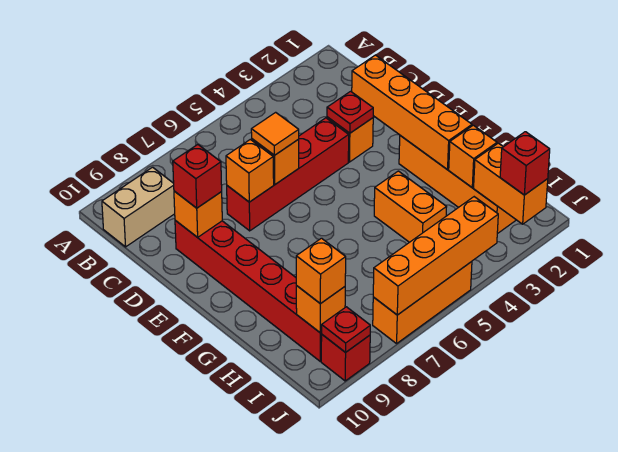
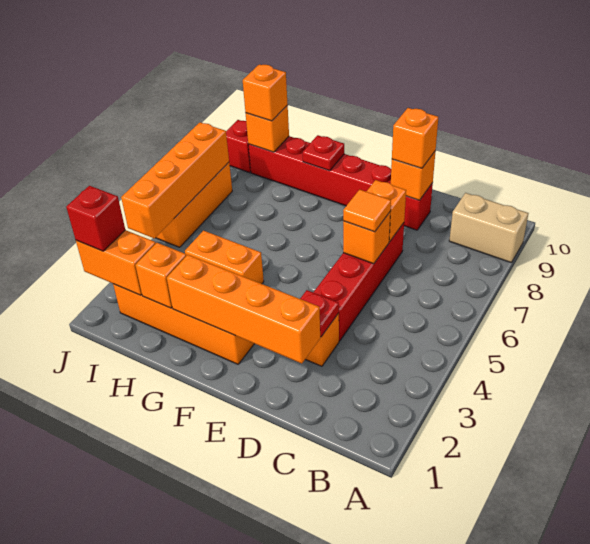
tan brick B9:B10 level 1 -> tan brick A9:B9 level 1
red brick D9 level 3 -> orange brick D9 level 3
red plate J9 level 2 -> red plate G9 level 2

